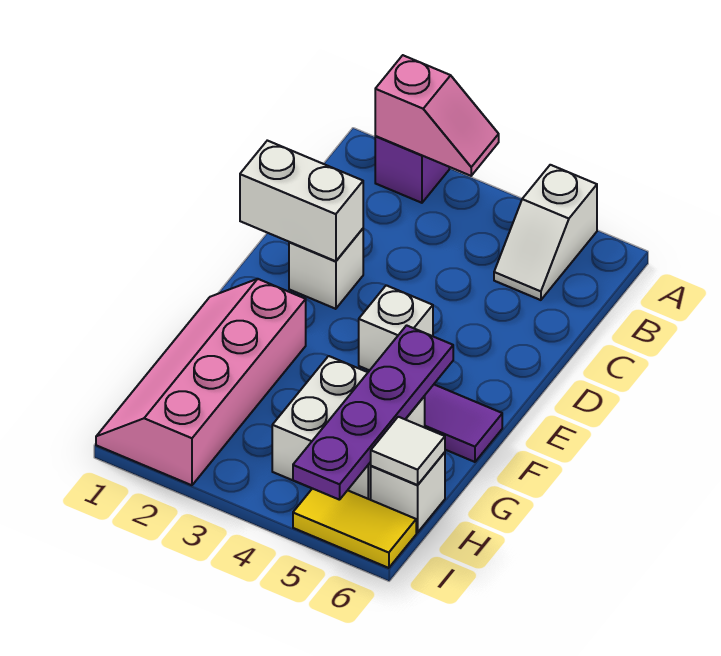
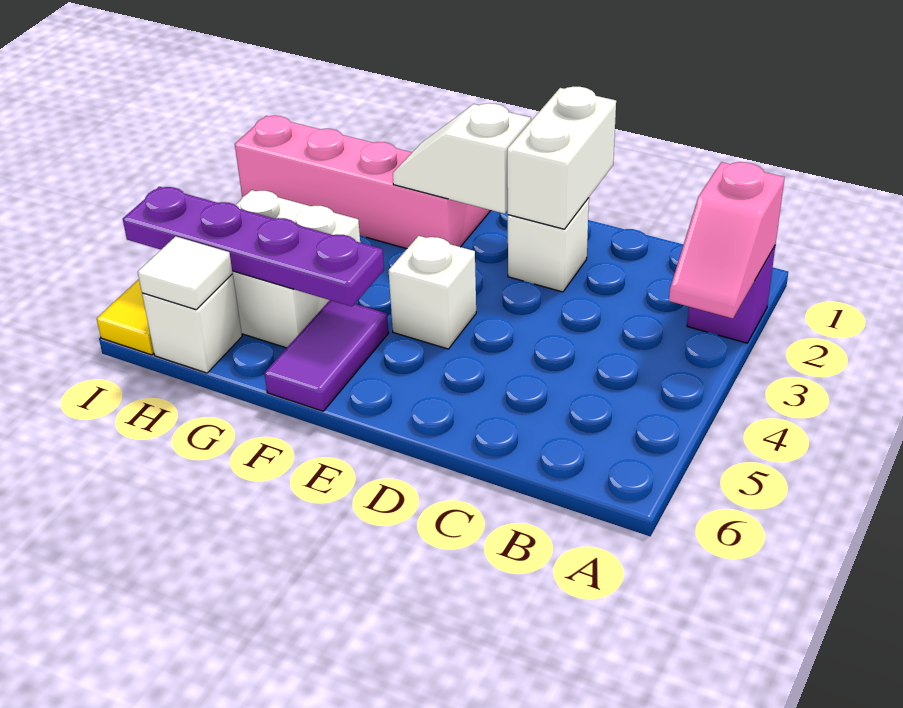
white slope A5:B5 level 1 top A -> white slope E2:F2 level 2 top E

